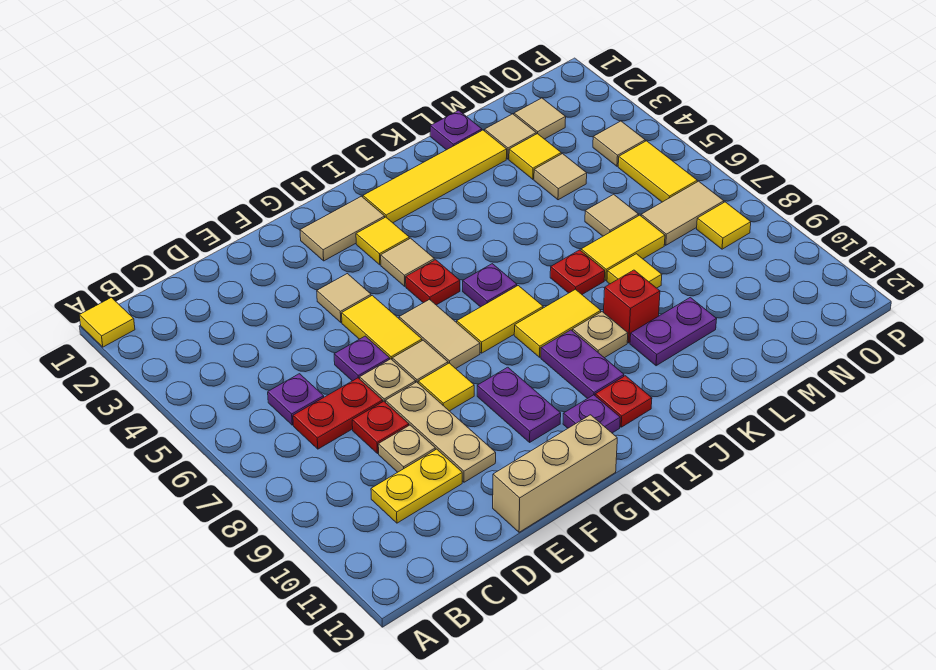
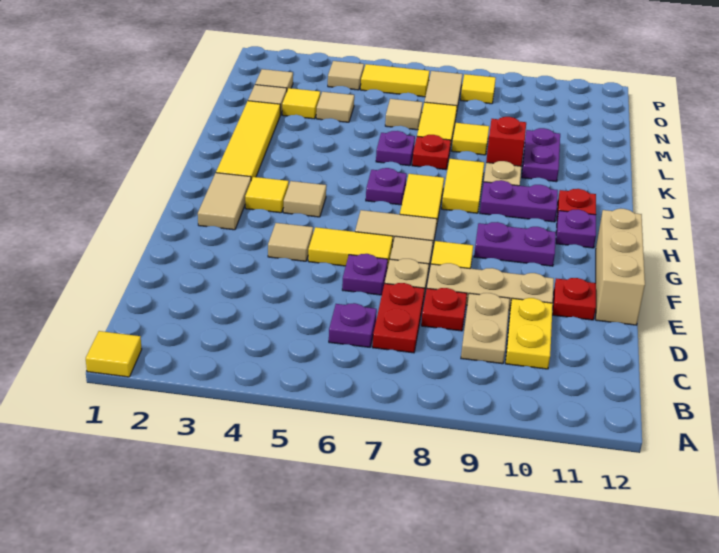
tan plate D9 level 1 -> tan plate C9:D9 level 1
red plate H5 level 1 -> red plate E11 level 1
purple plate L1 level 1 -> purple plate K6 level 1

